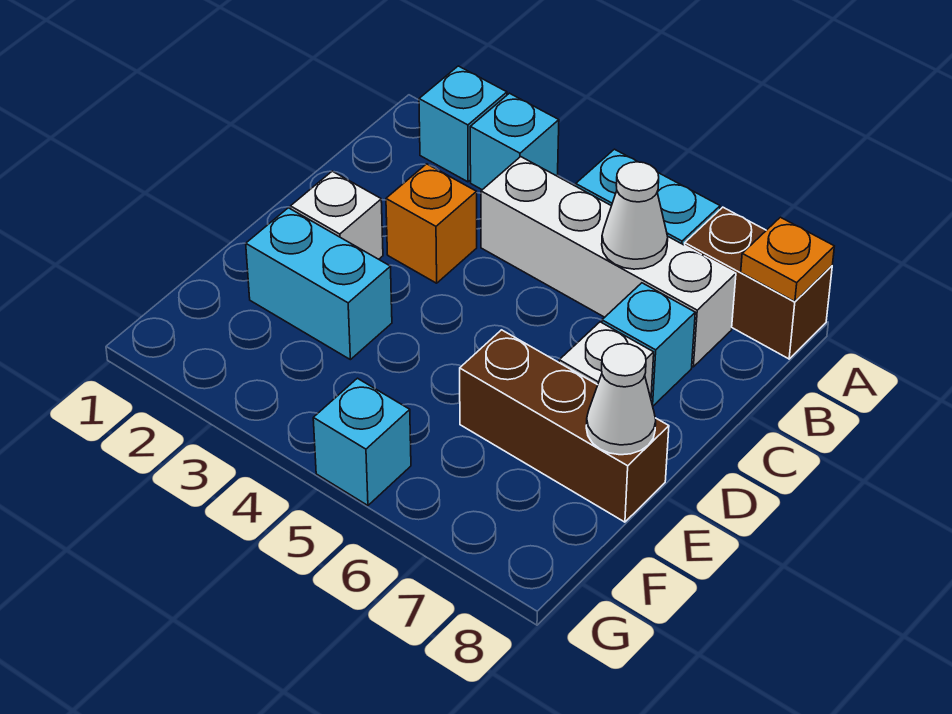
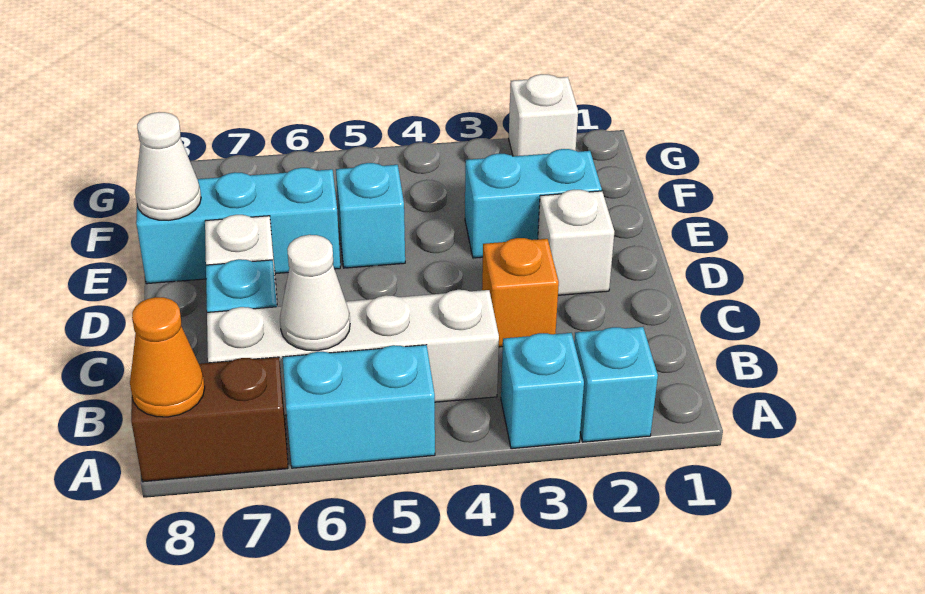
orange plate A8 level 2 -> orange cone A8 level 2
brown brick E6:E8 level 1 -> cyan brick E6:E8 level 1
none -> white brick G2 level 1
cyan brick G5 level 1 -> cyan brick E5 level 1

